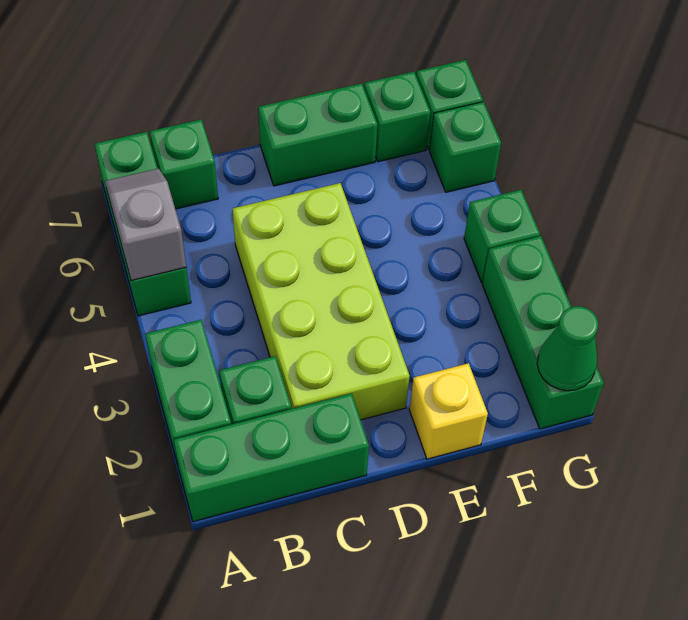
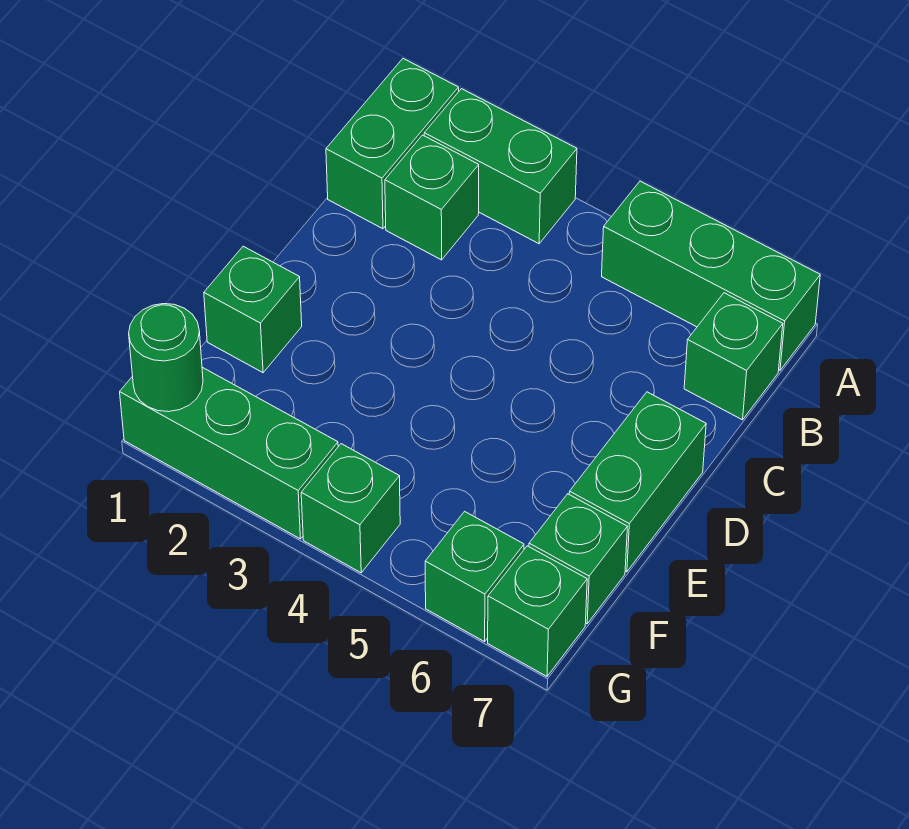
green brick A1:C1 level 1 -> green brick A1:B1 level 1
grey slope A5:A6 level 2 top 5 -> none
lime brick C2:D5 level 1 -> none
yellow brick E1 level 1 -> green brick E1 level 1
green cone G1 level 2 -> green round brick G1 level 2

